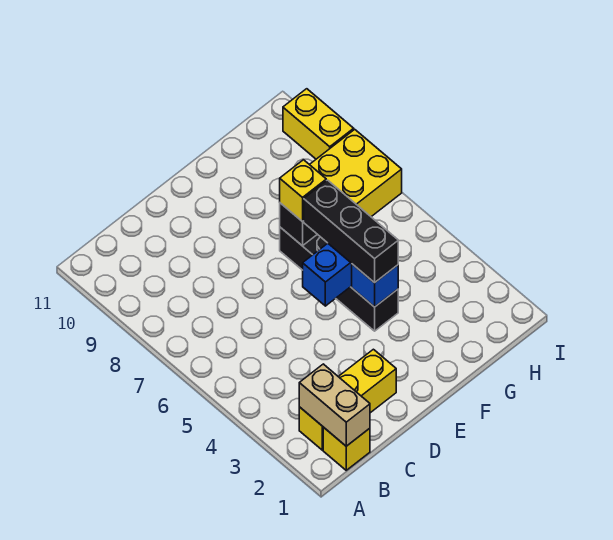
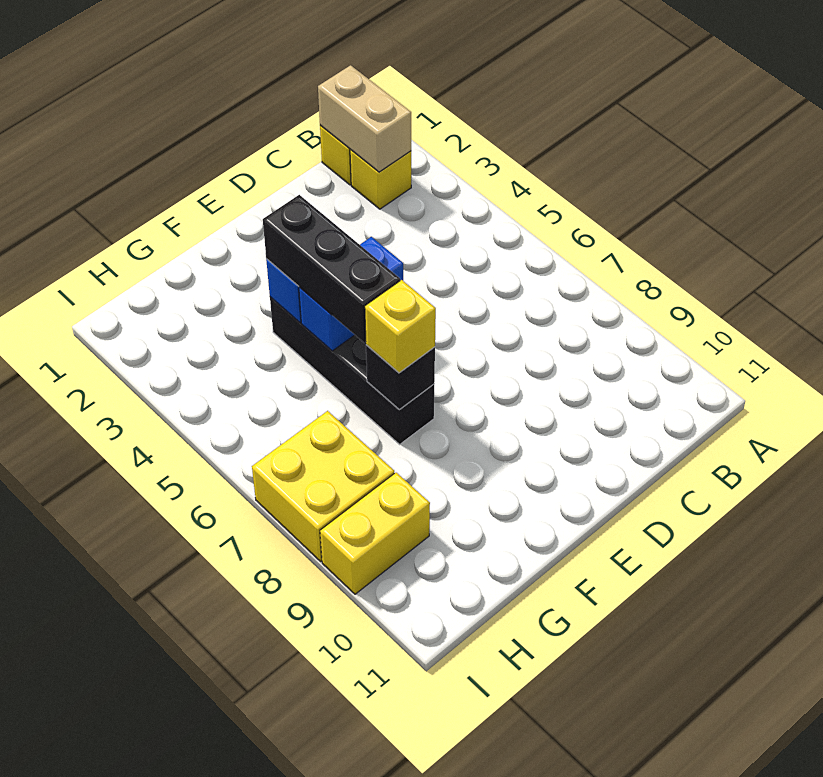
yellow brick B2:D2 level 1 -> yellow brick B2 level 1
yellow brick I9:I10 level 1 -> yellow brick H9:I9 level 1

